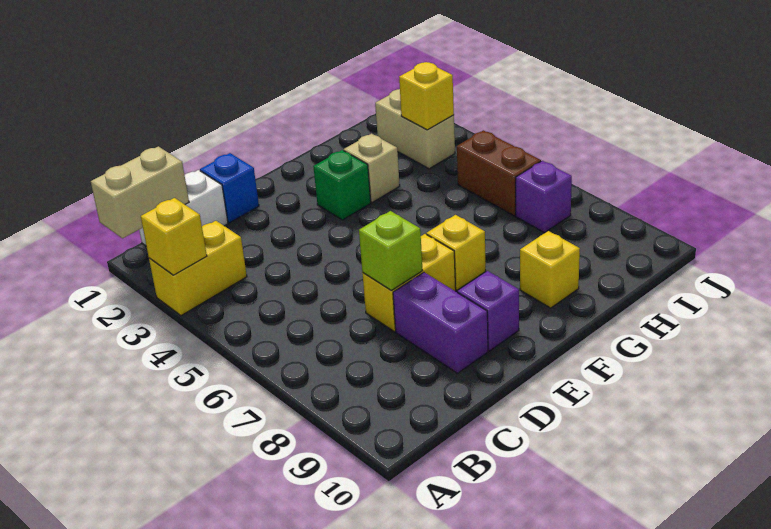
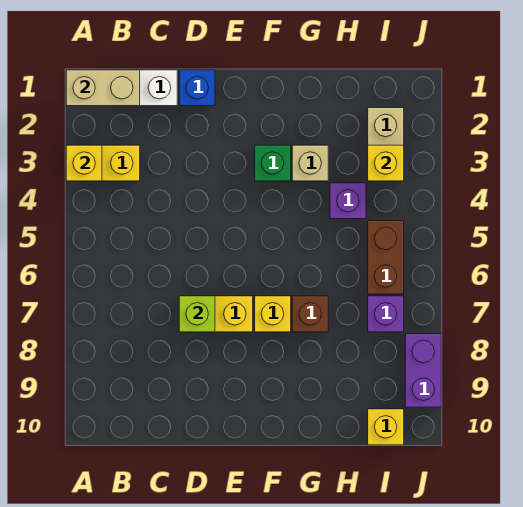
purple brick D8:D9 level 1 -> purple brick J8:J9 level 1
purple brick E9 level 1 -> purple brick H4 level 1
none -> brown brick G7 level 1
yellow brick G9 level 1 -> yellow brick I10 level 1

